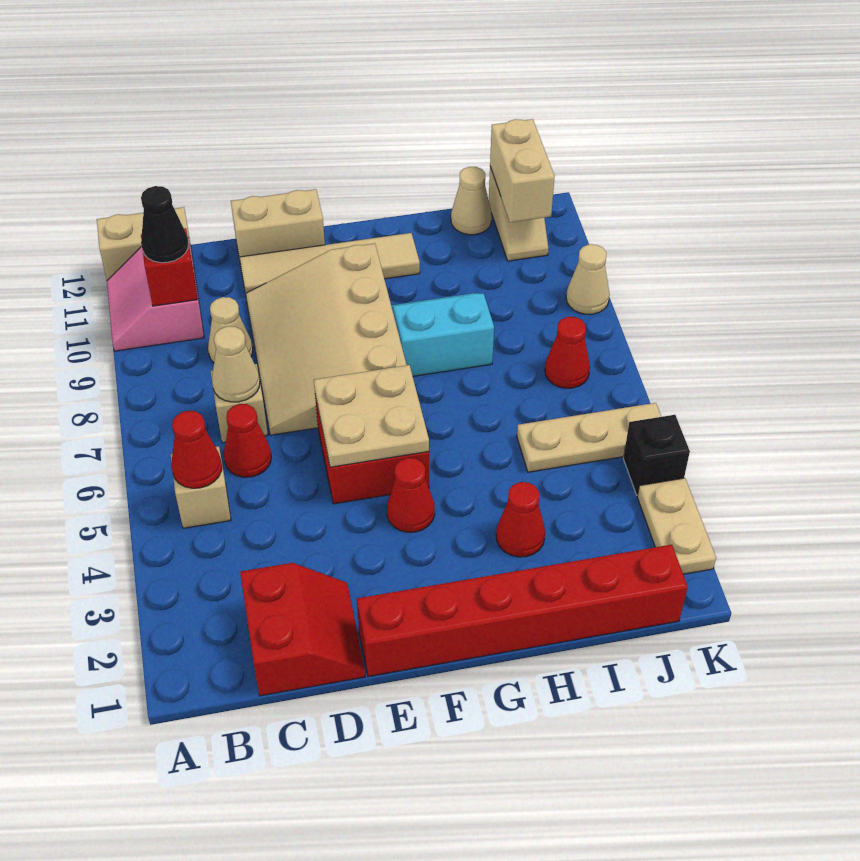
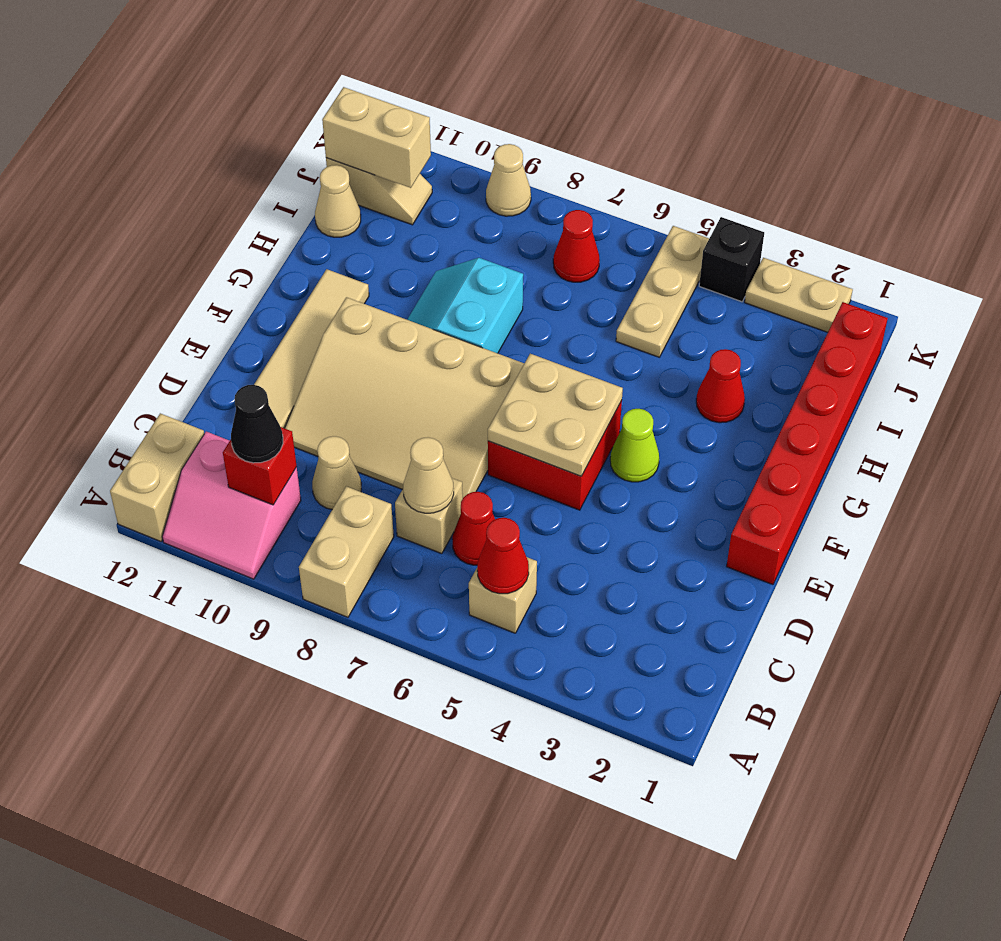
red slope C1:D2 level 1 top C -> none
tan brick D12:E12 level 1 -> tan brick A8:B8 level 1
red cone F4 level 1 -> lime cone F4 level 1

